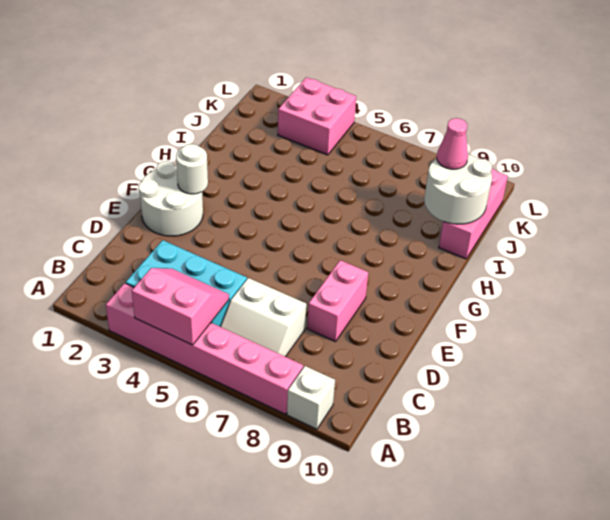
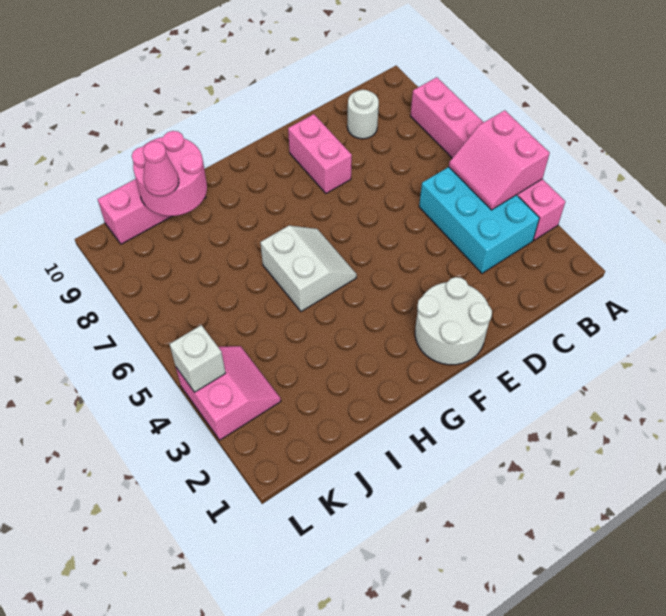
white brick A9 level 1 -> white brick L4 level 2
white slope B6:C7 level 1 top C -> white slope G5:H6 level 1 top H
pink brick D8:E8 level 1 -> pink brick E8:E9 level 1
white round brick F2 level 2 -> white round brick C9 level 1
white round brick I9:J10 level 2 -> pink round brick I9:J10 level 2
pink brick K3:L4 level 1 -> pink slope K3:L4 level 1 top L

